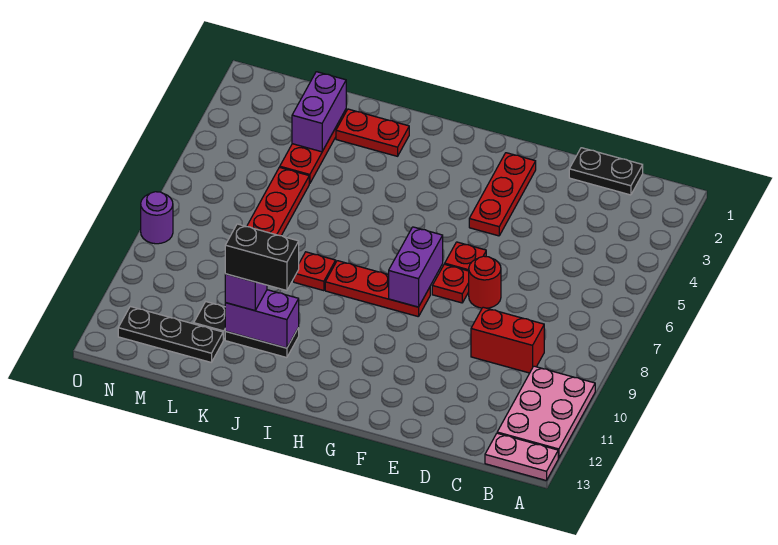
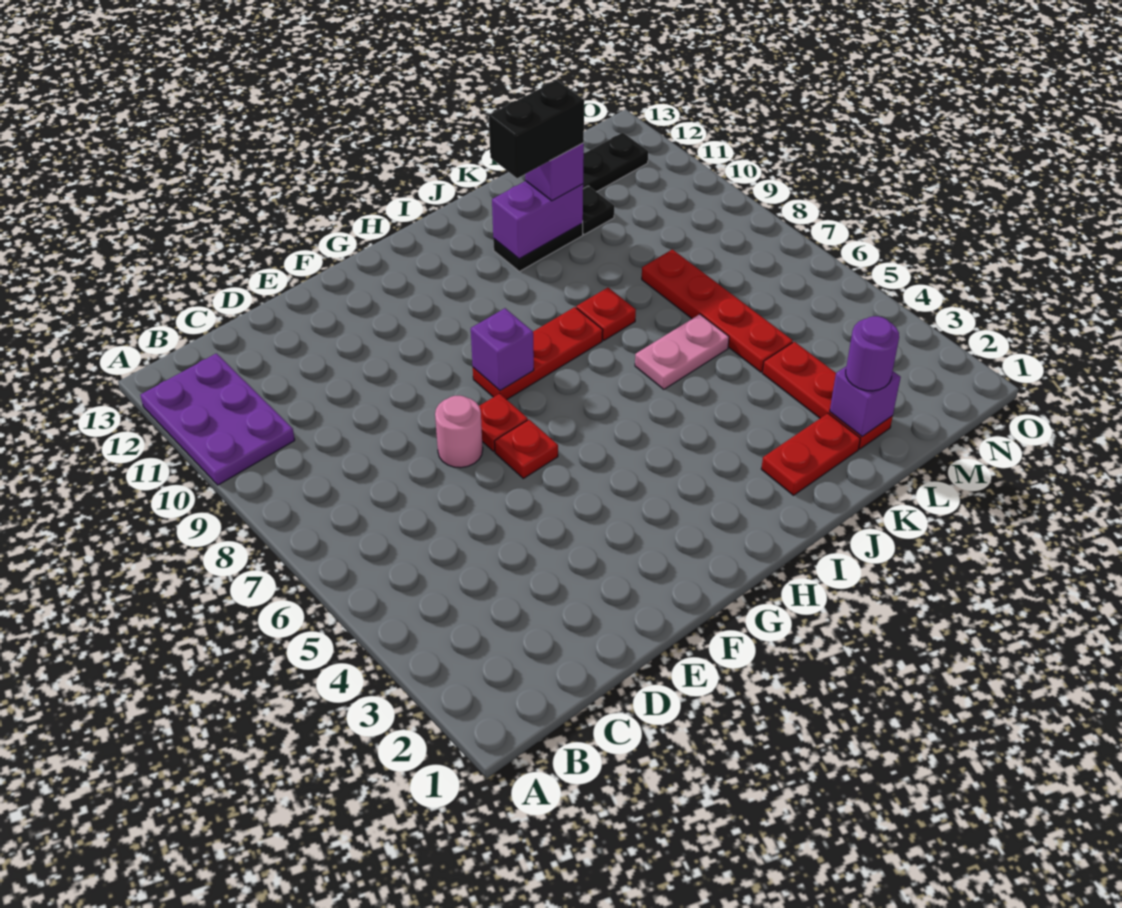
pink plate A10:B12 level 1 -> purple plate A10:B12 level 1
pink plate A13:B13 level 1 -> pink plate J6:K6 level 1
black plate C1:D1 level 1 -> none
red brick C9:D9 level 1 -> none
red round brick E7 level 1 -> pink round brick E7 level 1
red plate F2:F4 level 1 -> none
purple brick G7:G8 level 2 -> purple brick G8 level 2
purple brick L2:L3 level 2 -> purple brick L2 level 2
purple round brick O8 level 1 -> purple round brick L2 level 3

